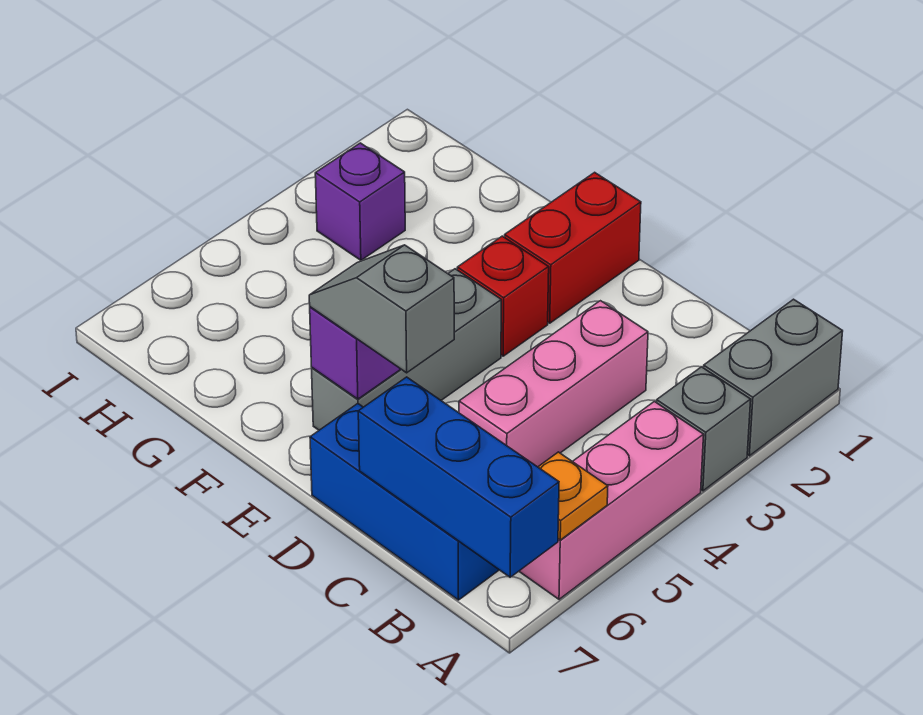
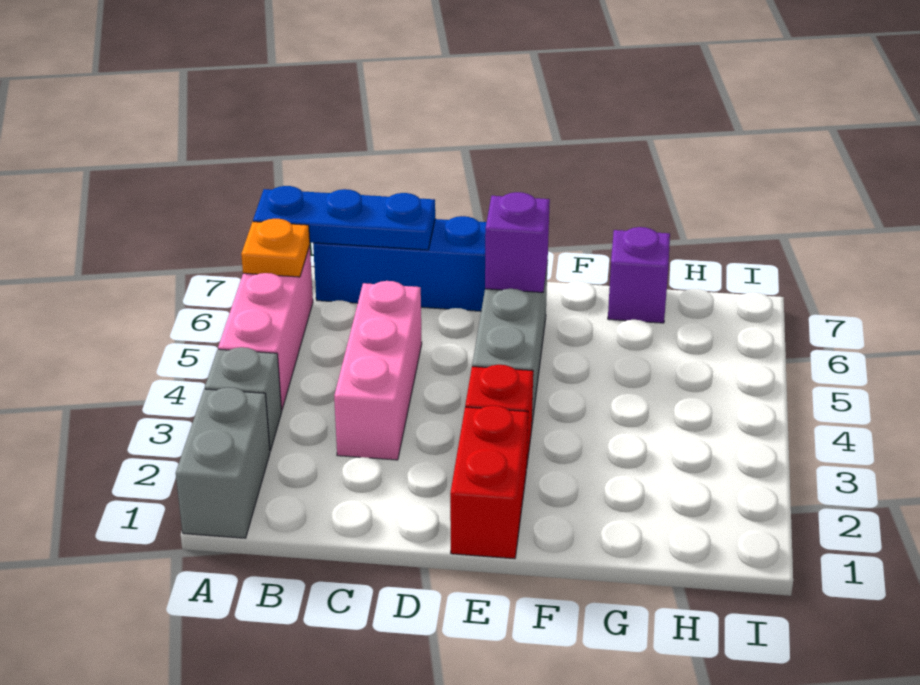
blue brick A7:C7 level 2 -> blue plate A7:C7 level 2
grey slope D6:E6 level 3 top D -> none
purple brick H3 level 1 -> purple brick G7 level 1

